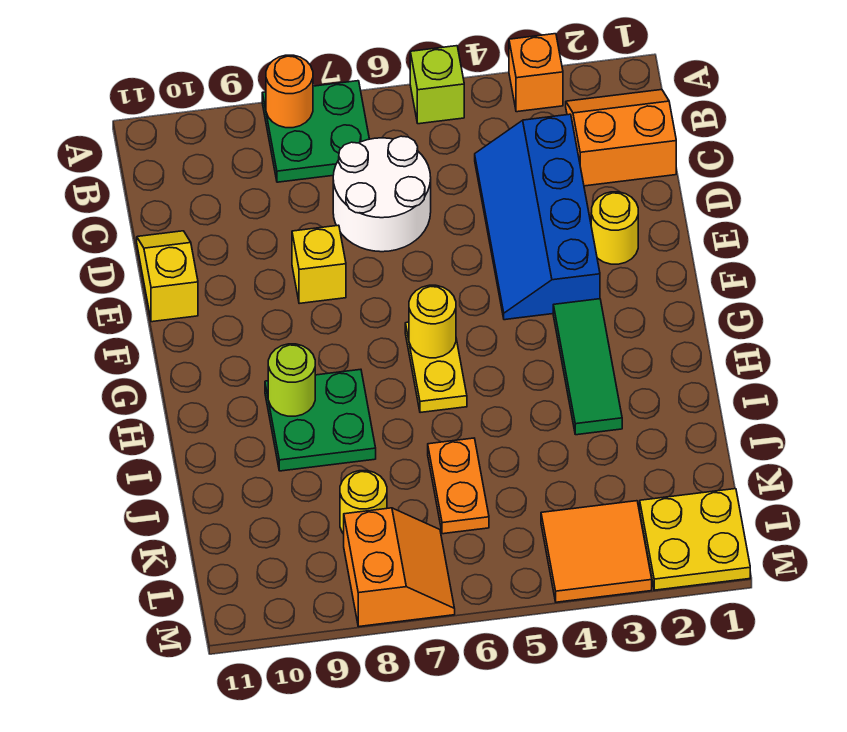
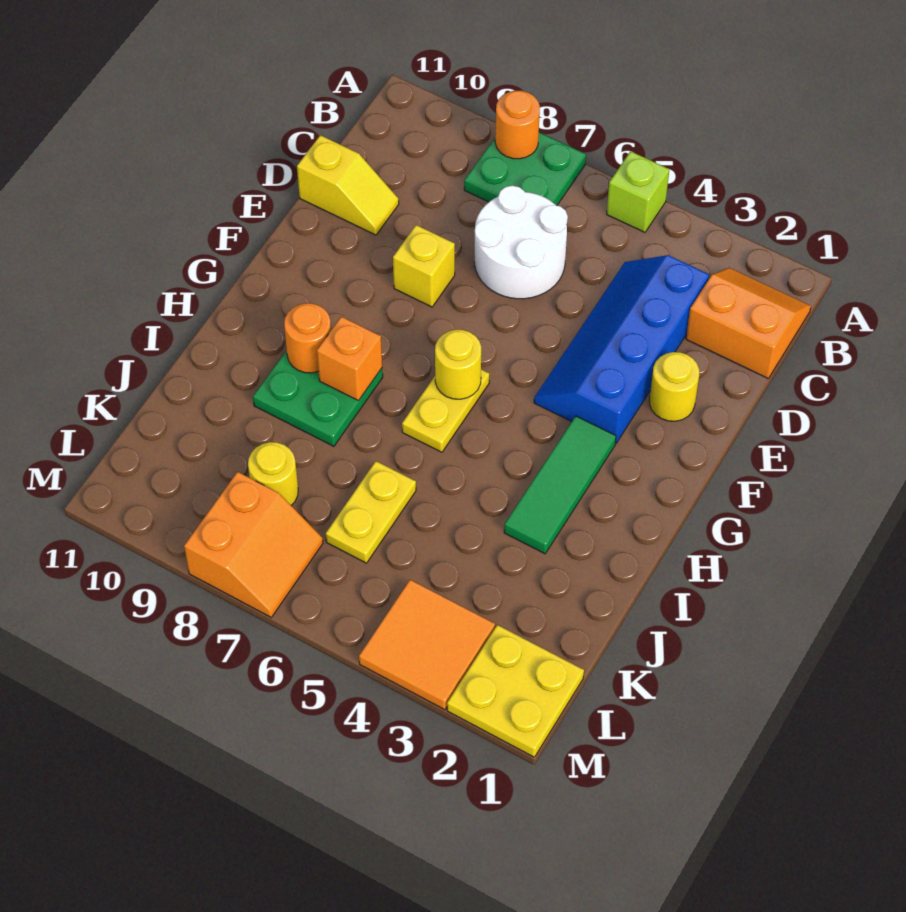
orange brick A3 level 1 -> orange brick H8 level 2
yellow slope D11:E11 level 1 top E -> yellow slope D10:D11 level 1 top 11
lime round brick H9 level 2 -> orange round brick H9 level 2
orange plate J6:K6 level 1 -> yellow plate J6:K6 level 1

